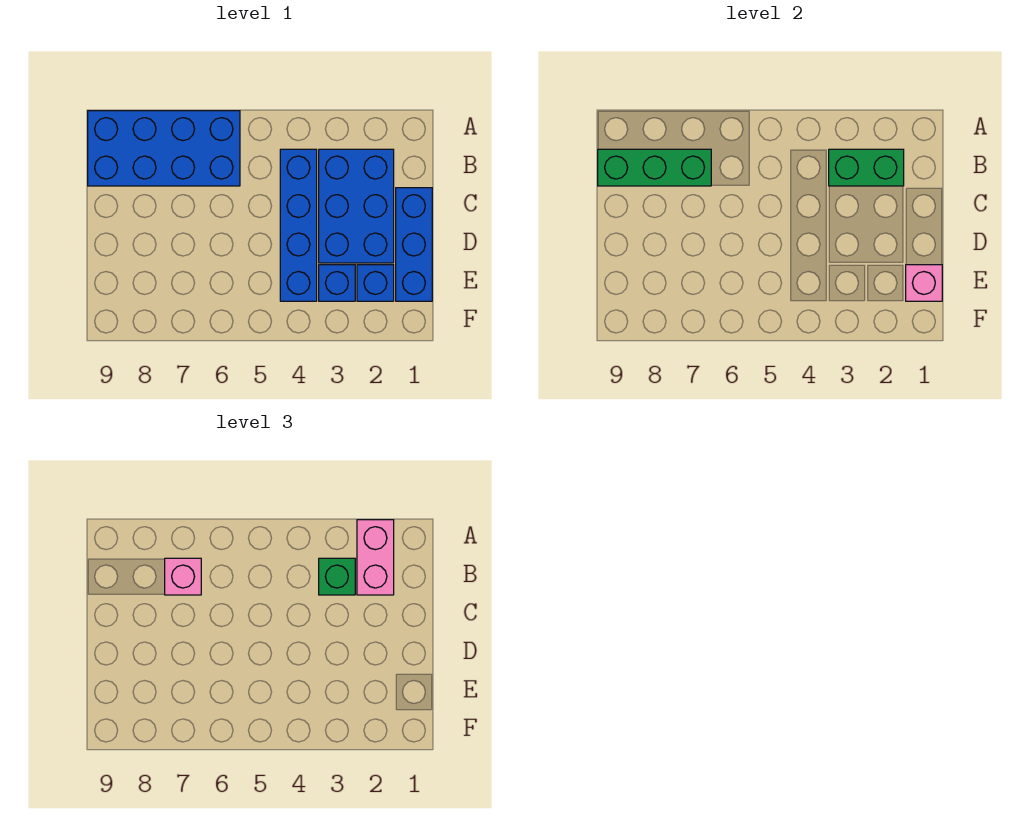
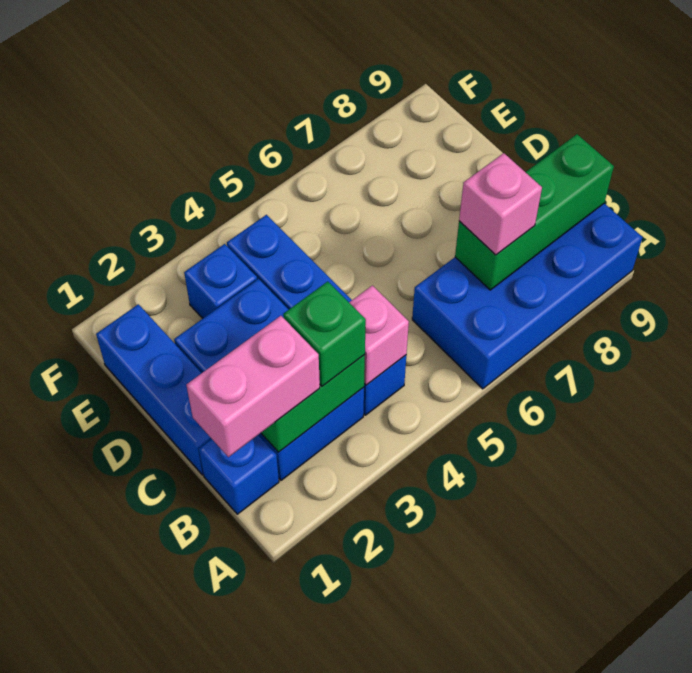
pink brick A2:B2 level 3 -> pink brick B1:B2 level 3
pink brick E1 level 2 -> pink brick B4 level 2
blue brick E2 level 1 -> blue brick B1 level 1

